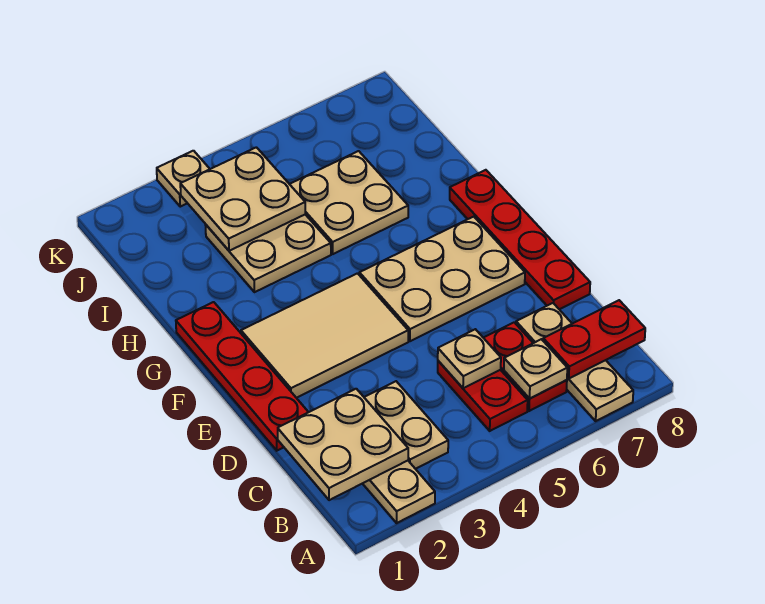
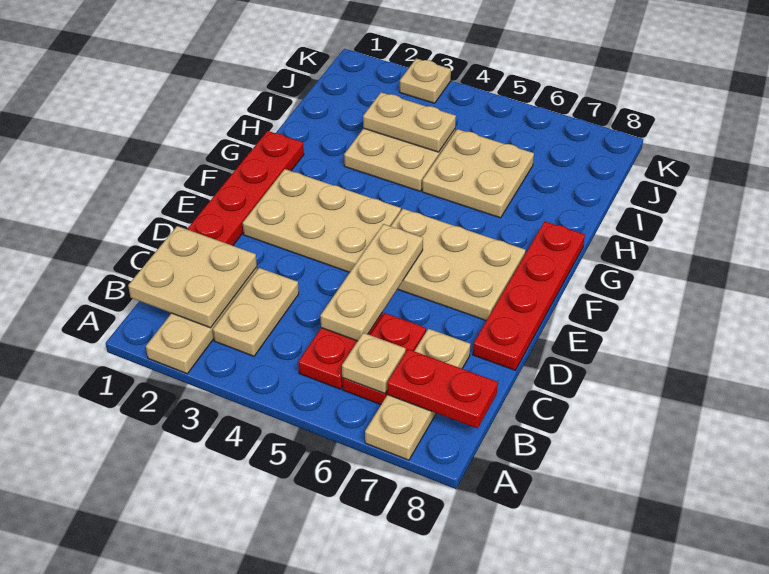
tan plate C5 level 2 -> tan plate C5:E5 level 2
tan tile E2:F4 level 1 -> tan plate E2:F4 level 1
tan plate I3:J4 level 2 -> tan plate I3:I4 level 2

